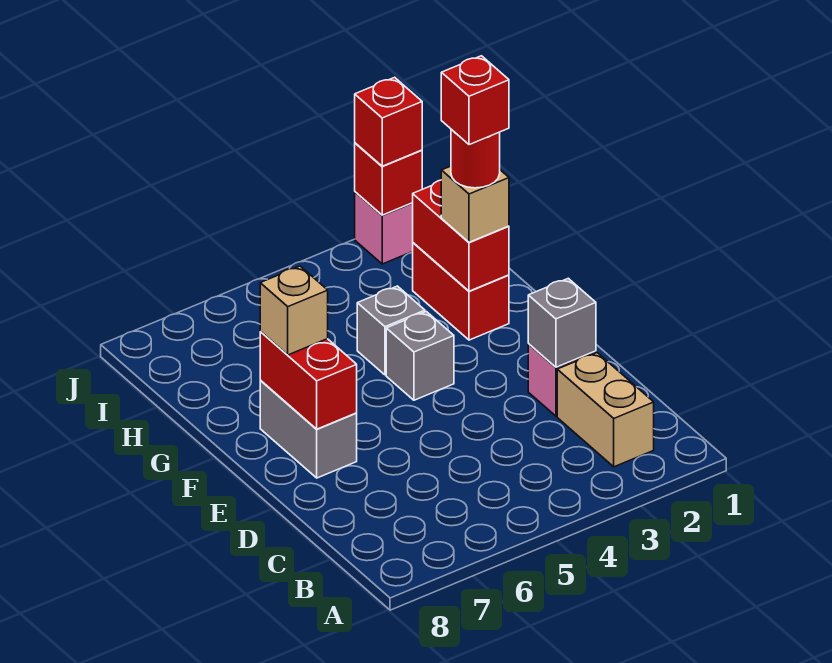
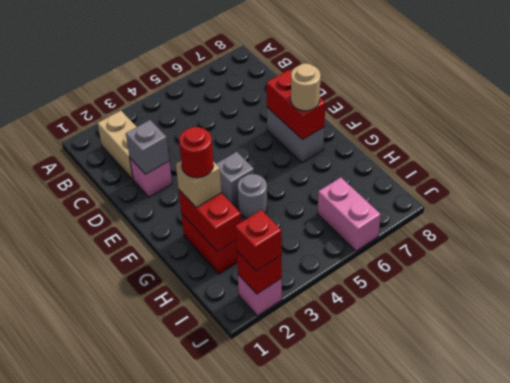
tan brick F7 level 3 -> tan round brick F7 level 3
red brick G2 level 5 -> none
grey brick G4 level 1 -> grey round brick G4 level 1
none -> pink brick I6:J6 level 1

